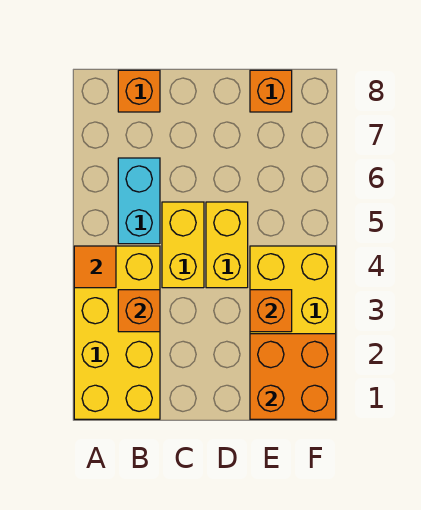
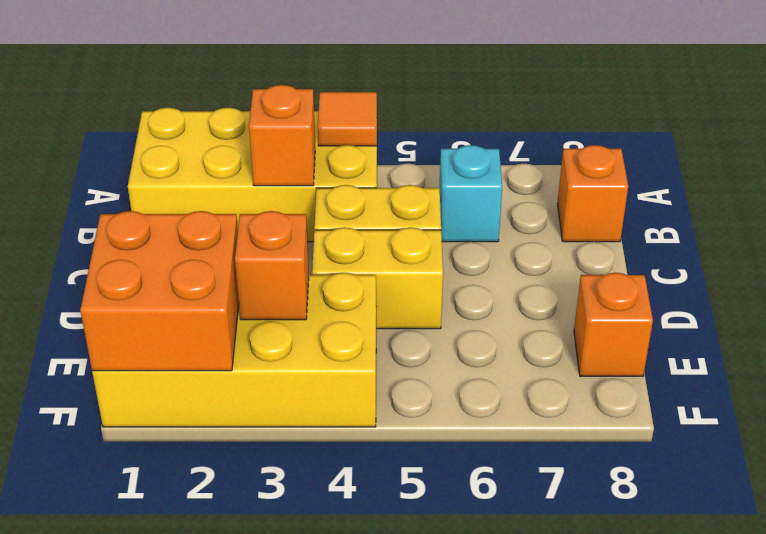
cyan brick B5:B6 level 1 -> cyan brick B6 level 1

